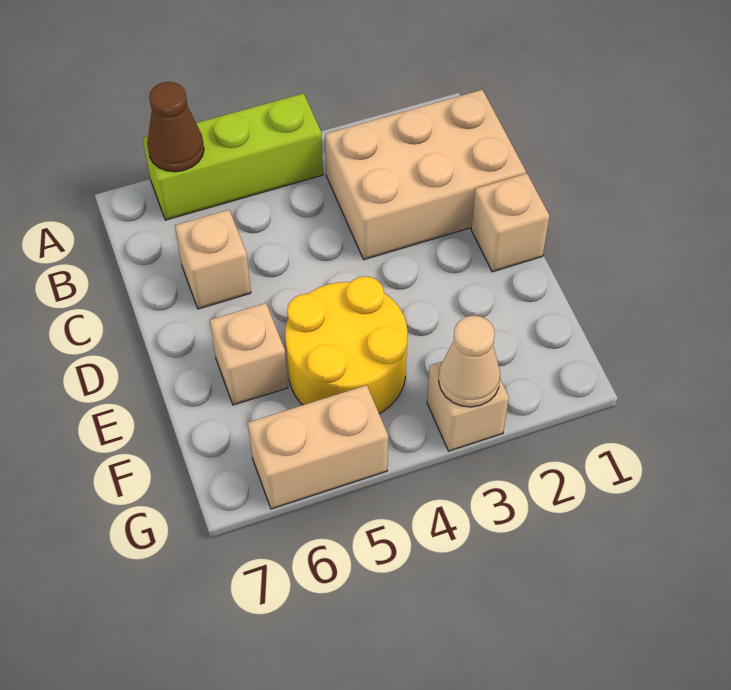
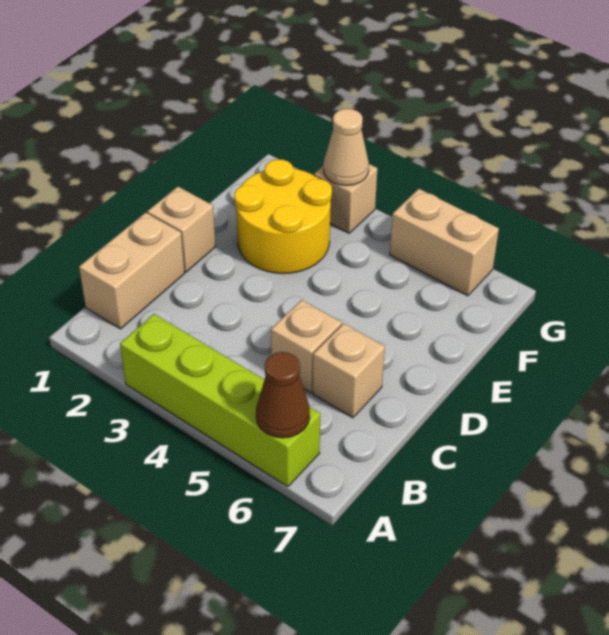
lime brick A4:A6 level 1 -> lime brick A3:A6 level 1
tan brick B1:C3 level 1 -> tan brick B1:C1 level 1
yellow round brick E4:F5 level 1 -> yellow round brick E2:F3 level 1
tan brick E6 level 1 -> tan brick C5 level 1

